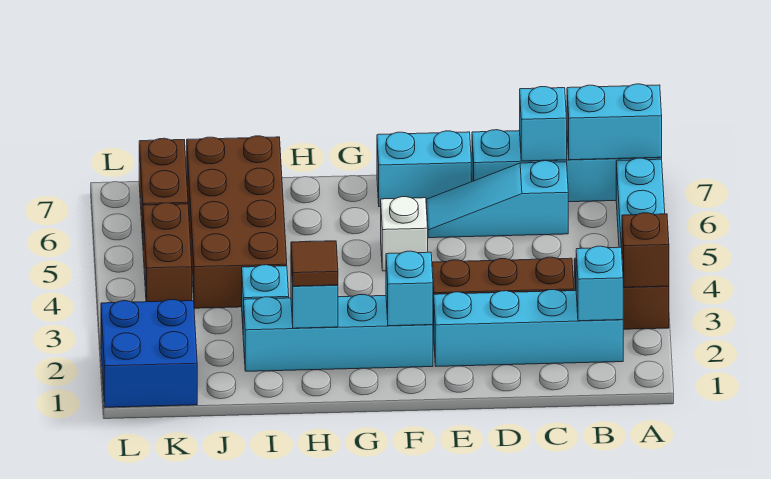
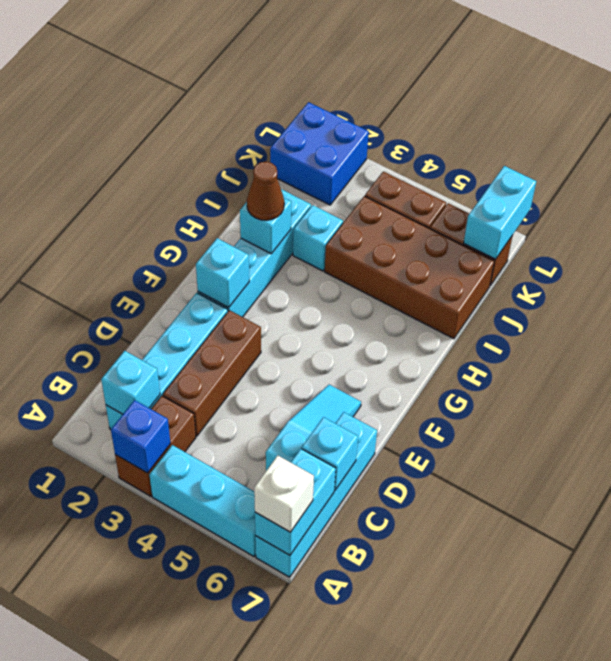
brown brick A3 level 2 -> blue brick A3 level 2
cyan brick E7:F7 level 1 -> cyan brick K7:L7 level 2
white brick F5 level 1 -> white brick A7 level 3
brown tile H2 level 3 -> brown cone H2 level 3

